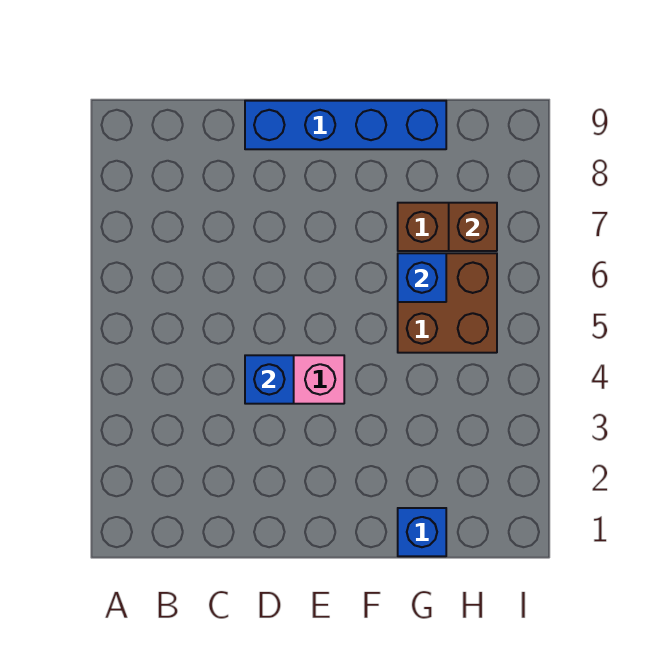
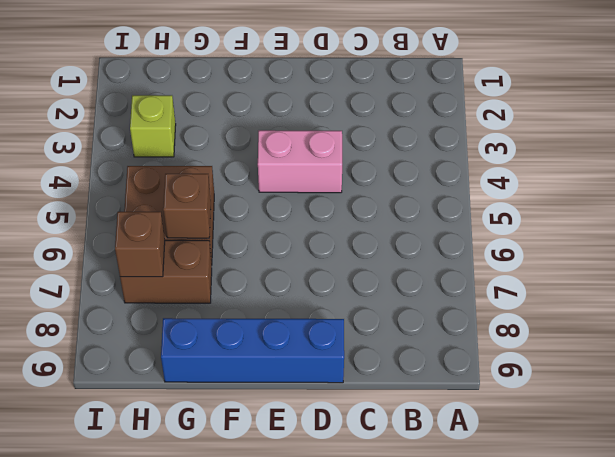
blue brick D4 level 2 -> none
blue brick G1 level 1 -> none
blue brick G6 level 2 -> brown brick G6 level 2
none -> lime brick H3 level 1

